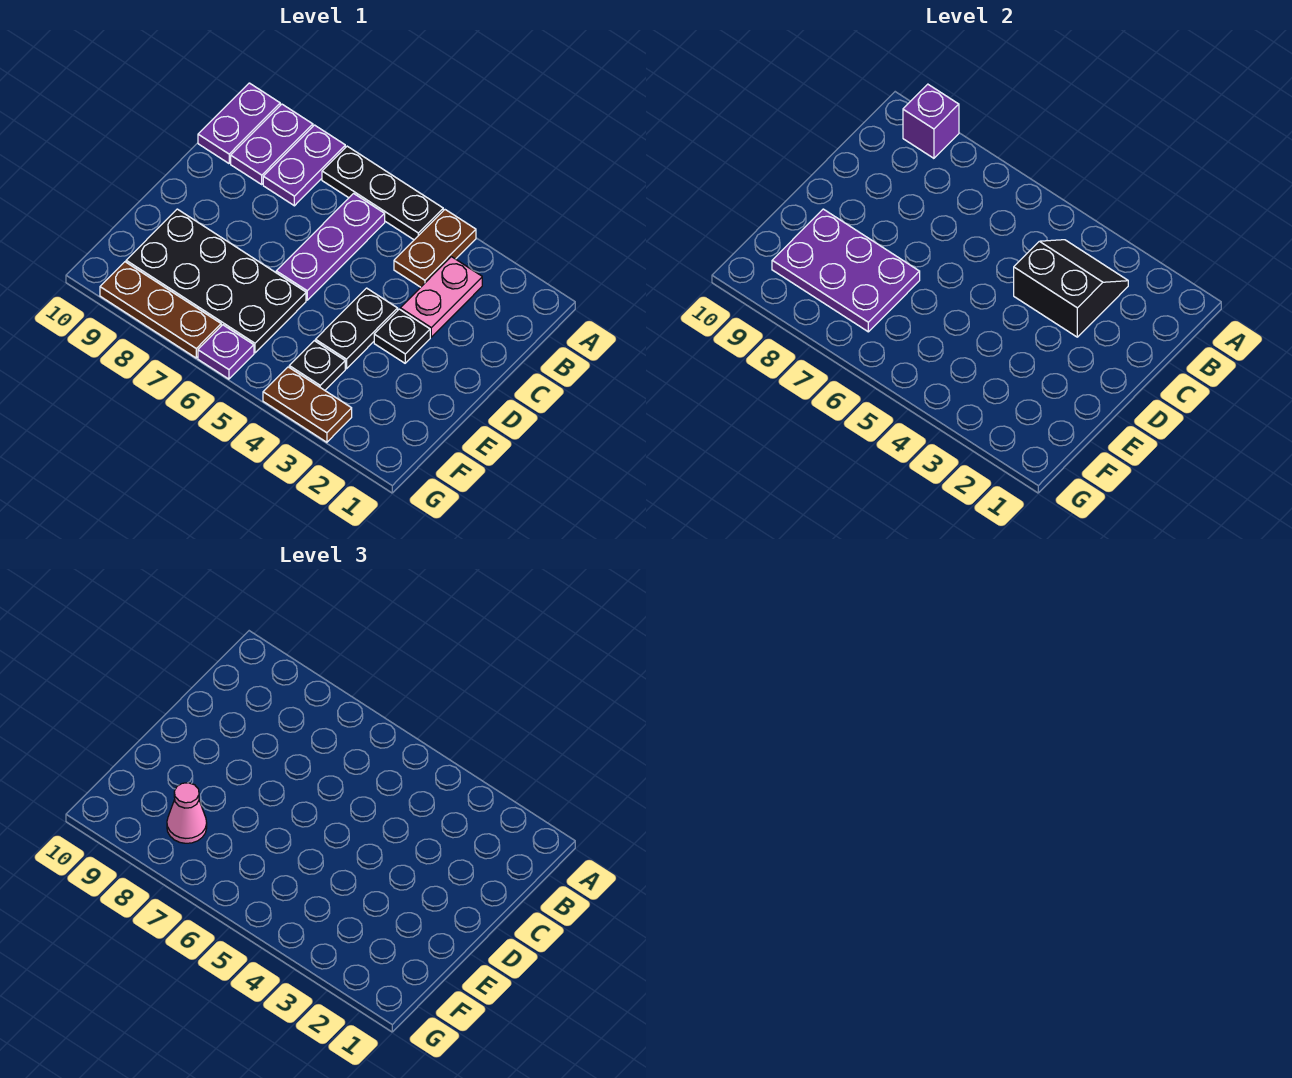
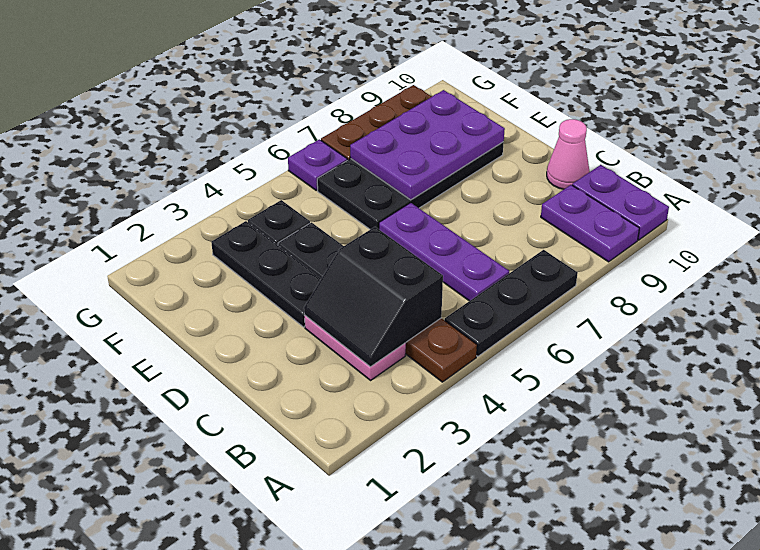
purple plate A8:B8 level 1 -> none
purple brick A9 level 2 -> none
black slope B3:C4 level 2 top C -> black slope B3:C4 level 2 top 4
black plate D3 level 1 -> black plate D3:F3 level 1
pink cone F8 level 3 -> pink cone C10 level 1
brown plate G3:G4 level 1 -> none

